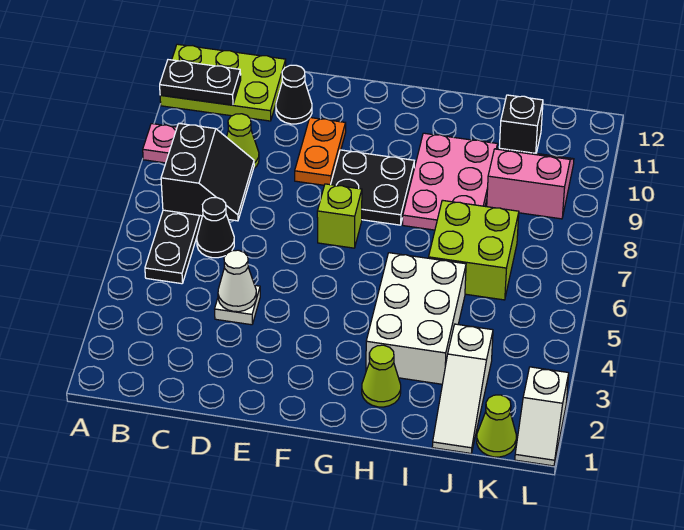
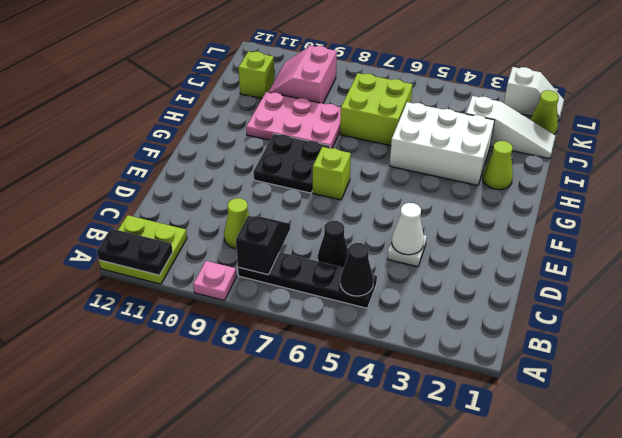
lime plate A11:C12 level 1 -> lime plate A11:B12 level 1
black plate A11:B11 level 2 -> black plate A11:A12 level 2
black slope B7:C8 level 2 top B -> black slope B8:C8 level 2 top B
black cone D11 level 1 -> black cone B5 level 2
orange plate E9:E10 level 1 -> none
black brick J11 level 1 -> lime brick J11 level 1

